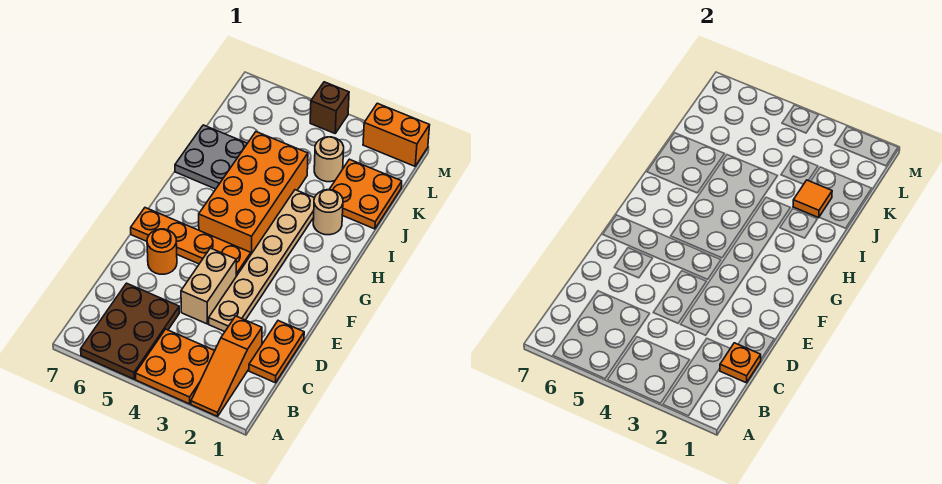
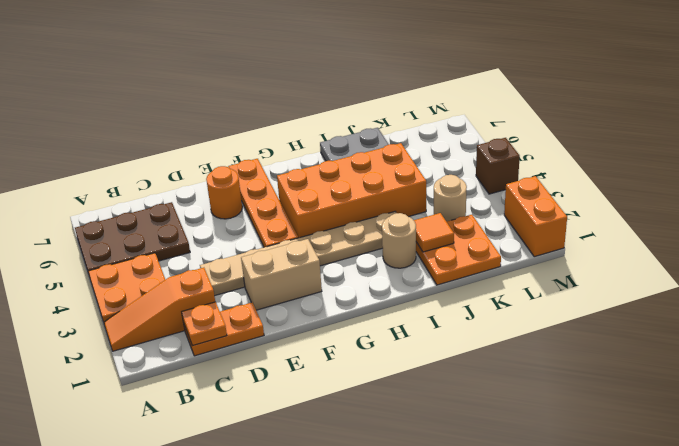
tan brick D4:E4 level 1 -> tan brick E2:F2 level 1

